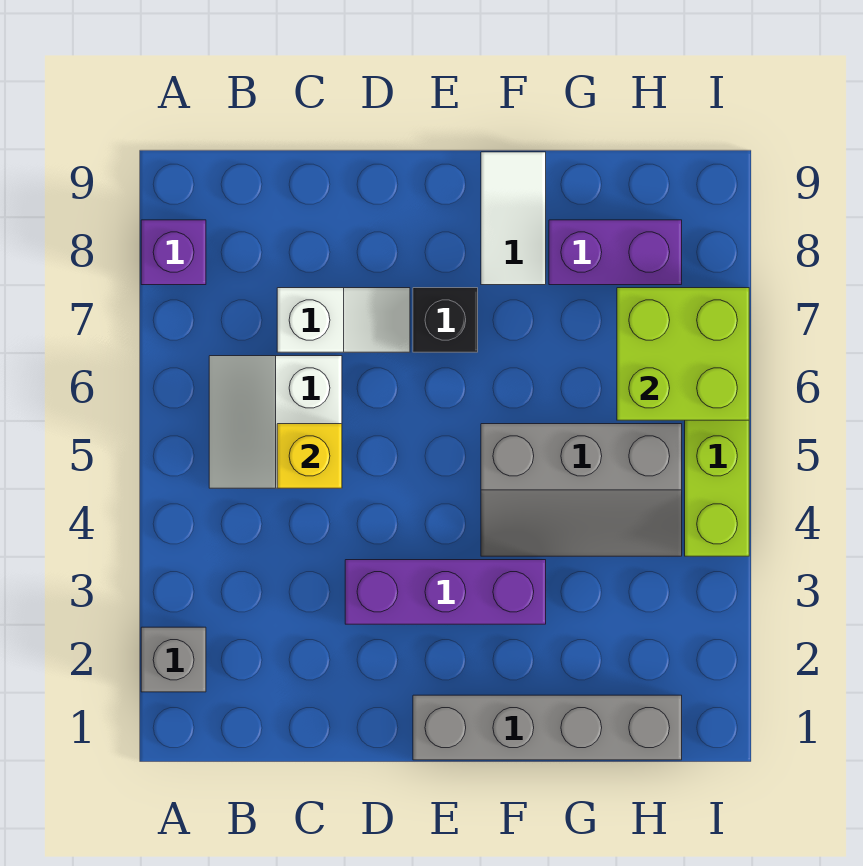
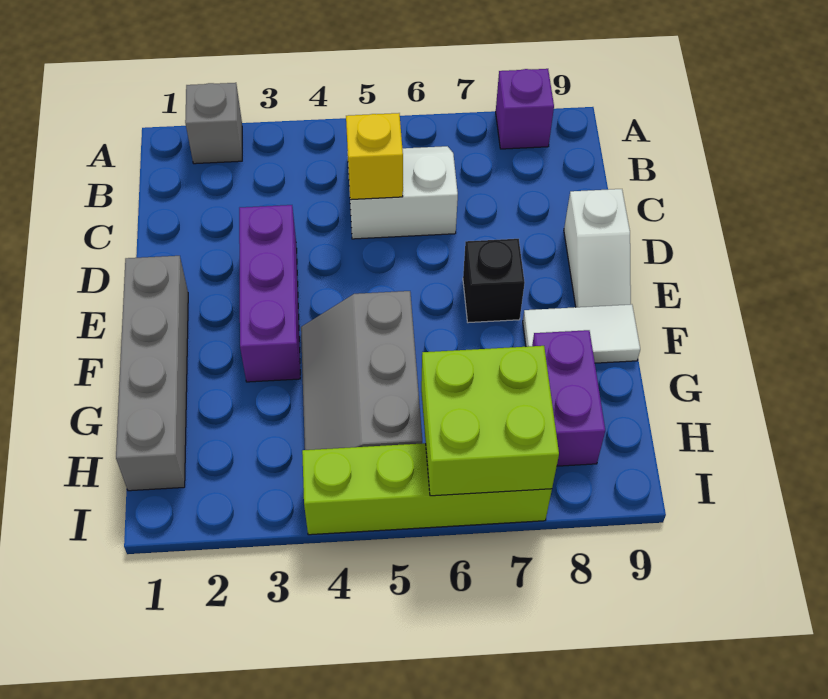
white slope C7:D7 level 1 top C -> white slope D9:E9 level 1 top D

